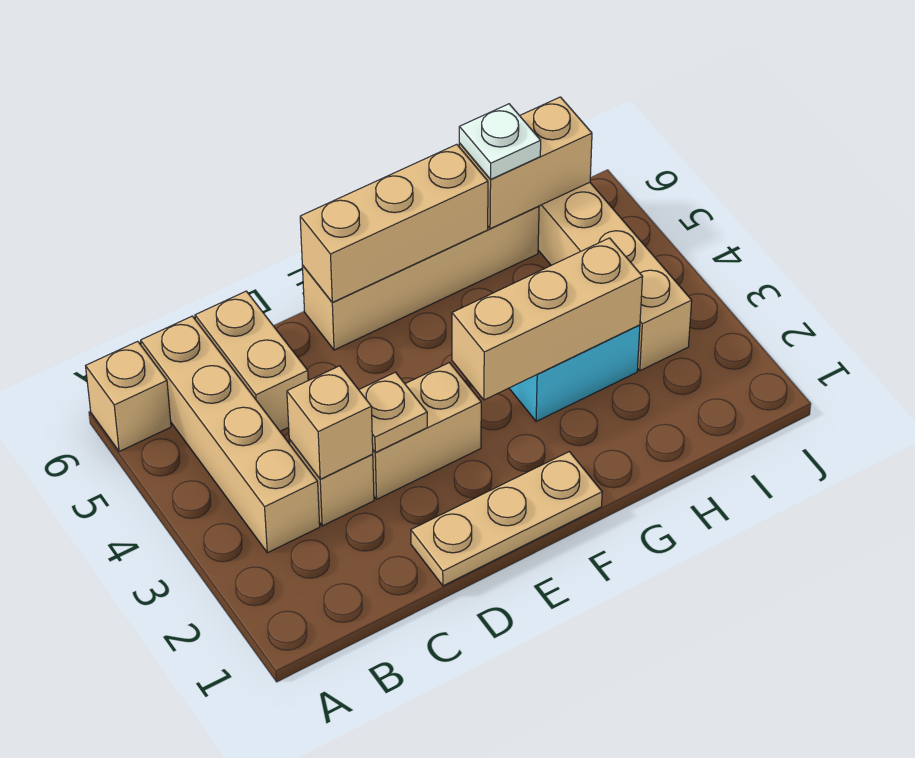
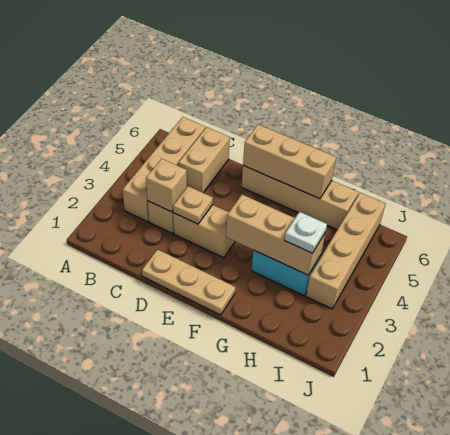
tan brick A6 level 1 -> none
tan brick H6:I6 level 2 -> none
white plate H6 level 3 -> white plate H3 level 3

